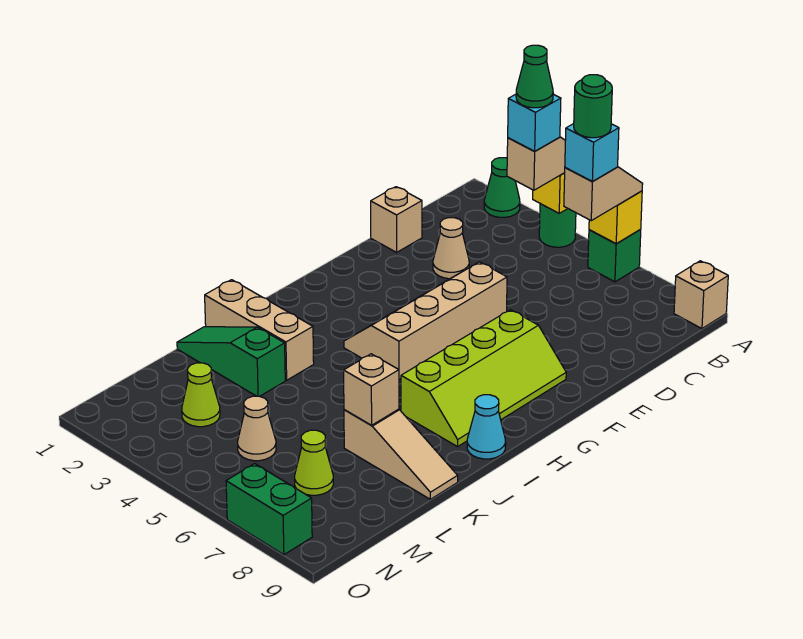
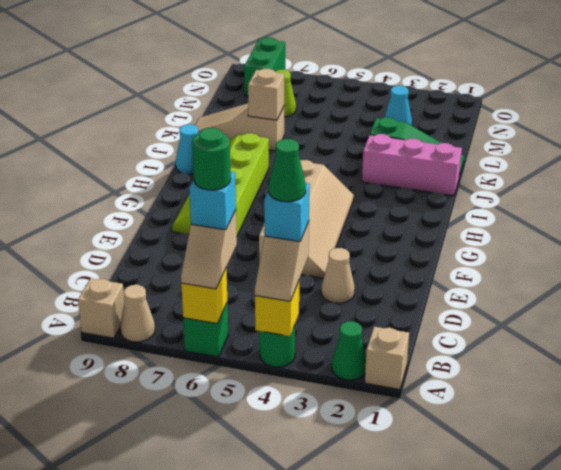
tan brick D1 level 1 -> tan brick A1 level 1
tan brick J1:J3 level 1 -> pink brick J1:J3 level 1
lime cone M3 level 1 -> cyan cone M3 level 1
tan cone M5 level 1 -> tan cone A8 level 1
green brick O7:O8 level 1 -> green brick N8:O8 level 1

